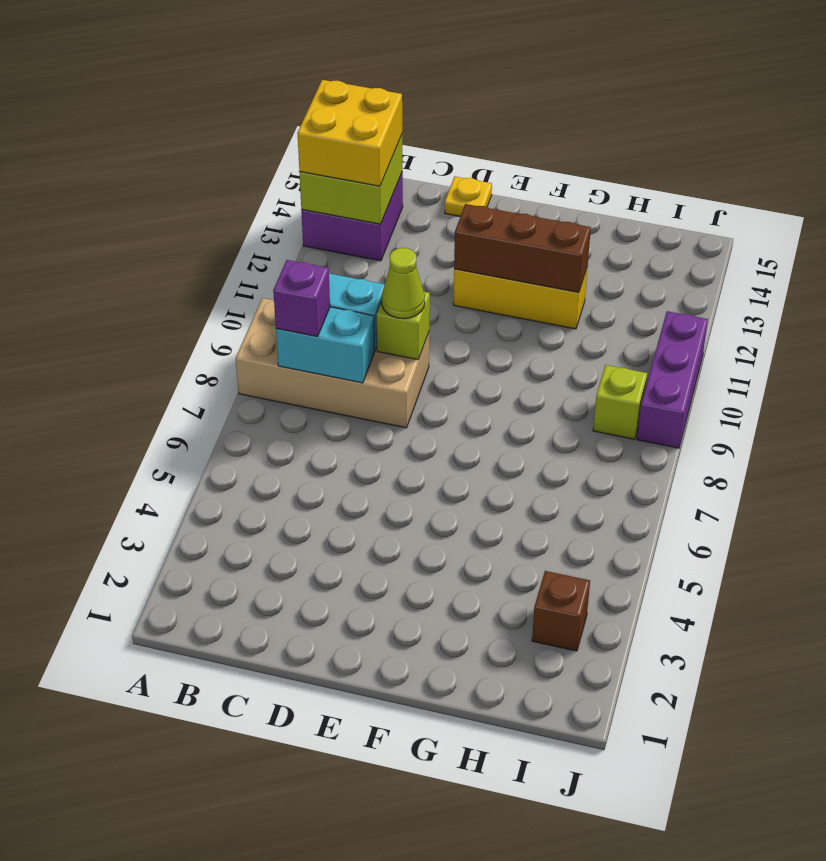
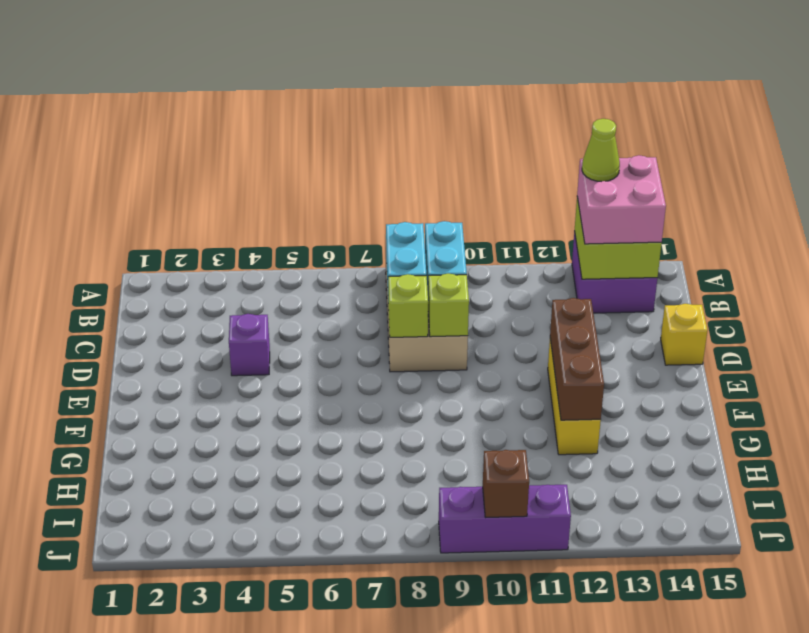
yellow brick A13:B14 level 3 -> pink brick A13:B14 level 3
purple brick B8 level 3 -> purple brick D4 level 1
lime cone D9 level 3 -> lime cone A13 level 4
yellow plate D15 level 1 -> yellow brick D15 level 1
brown brick I3 level 1 -> brown brick J10 level 2
lime brick I9 level 1 -> lime brick D8 level 2

